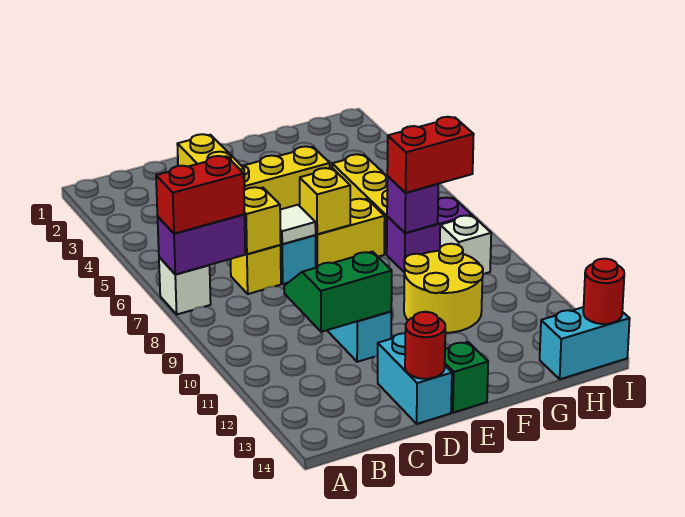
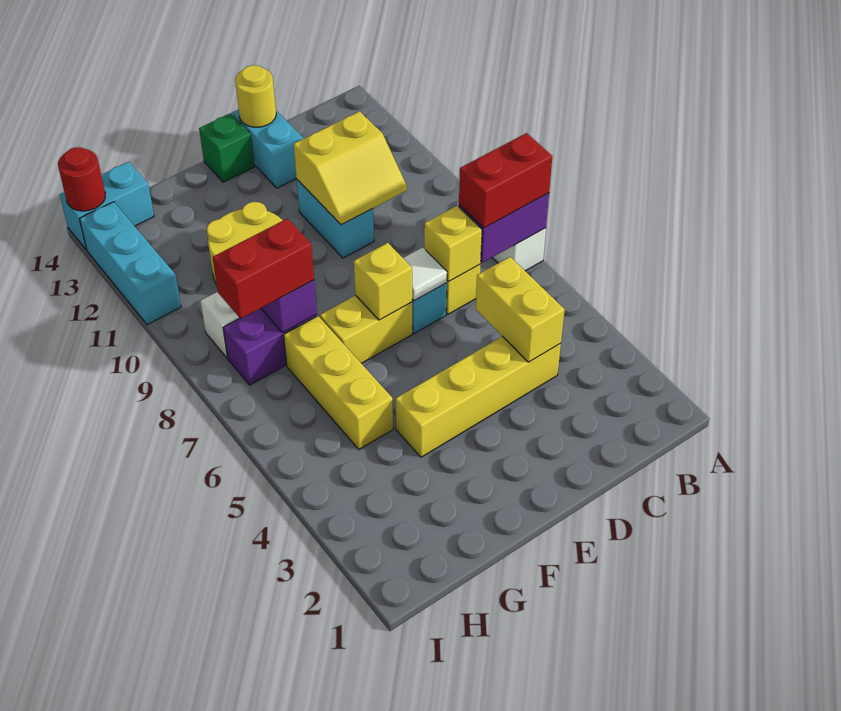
green slope C10:D11 level 2 top 11 -> yellow slope C10:D11 level 2 top 11
red round brick D14 level 2 -> yellow round brick D14 level 2
none -> cyan brick I11:I13 level 1

